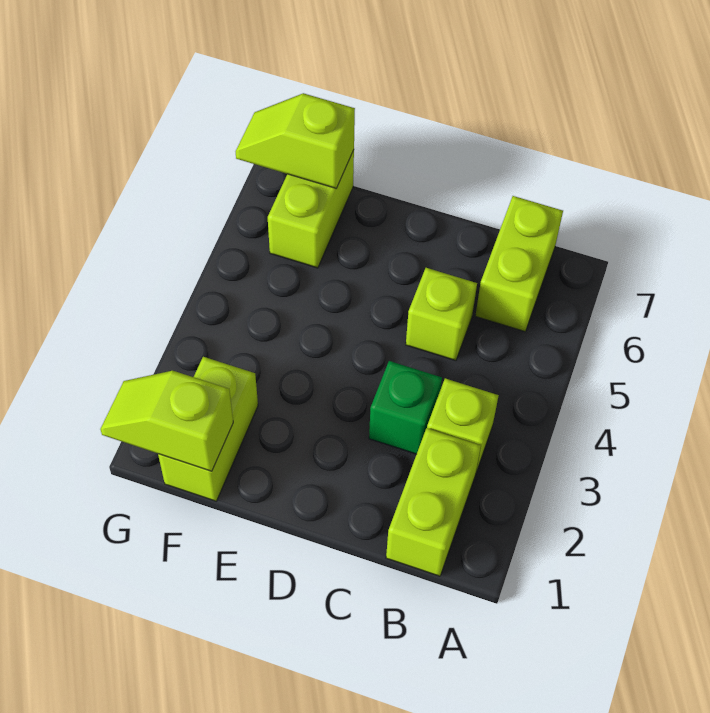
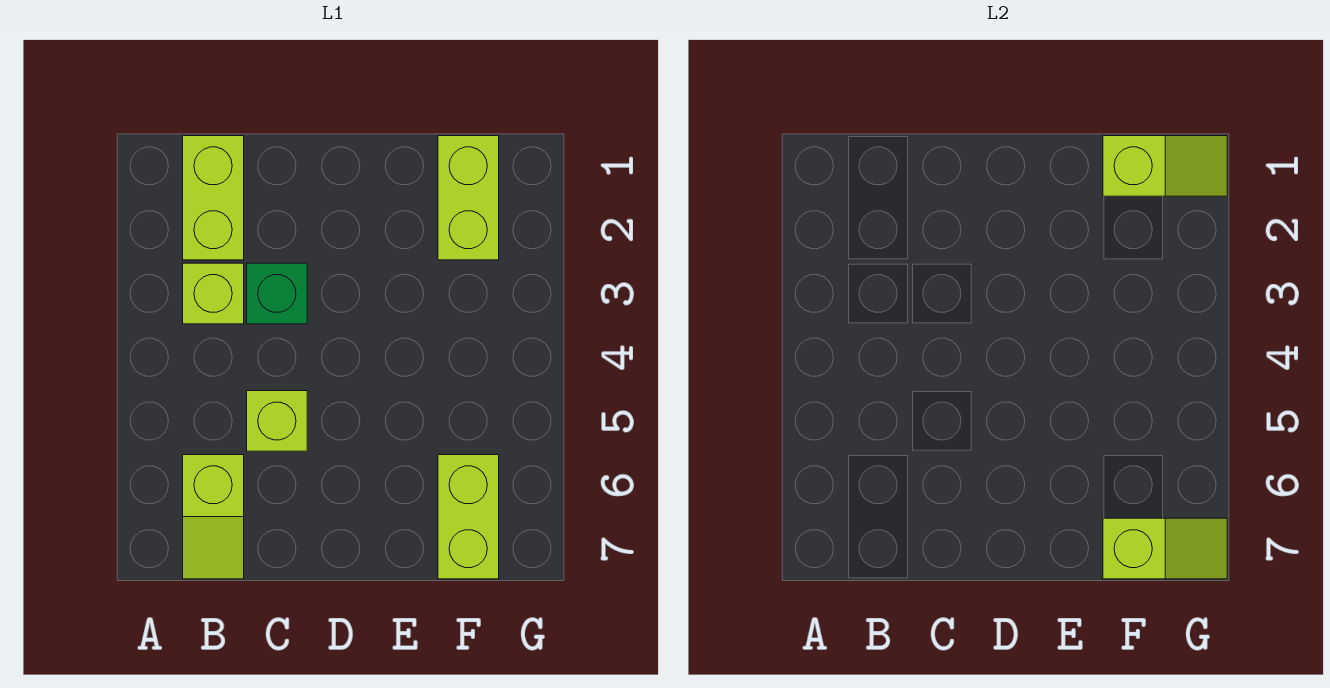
lime brick B6:B7 level 1 -> lime slope B6:B7 level 1 top 6

